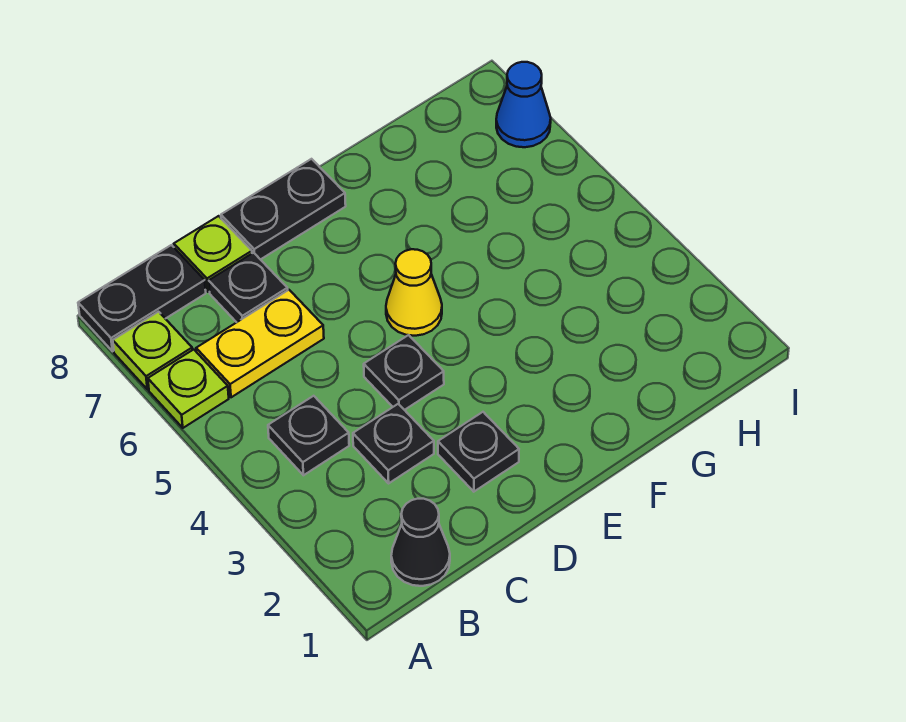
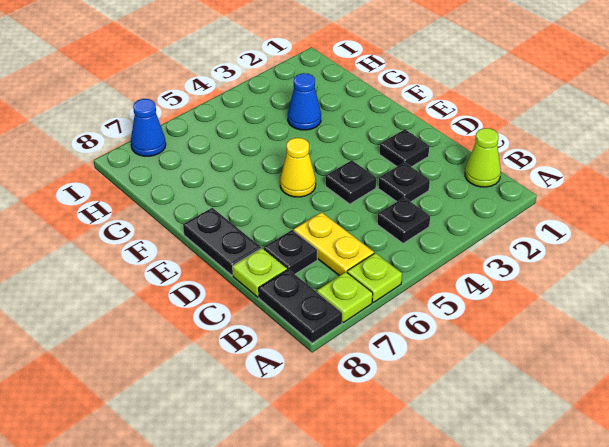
black cone B1 level 1 -> lime cone B1 level 1
none -> blue cone G3 level 1

